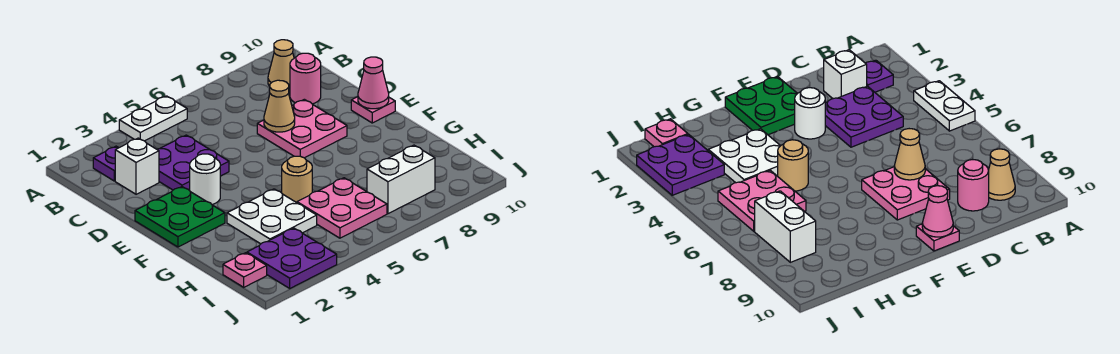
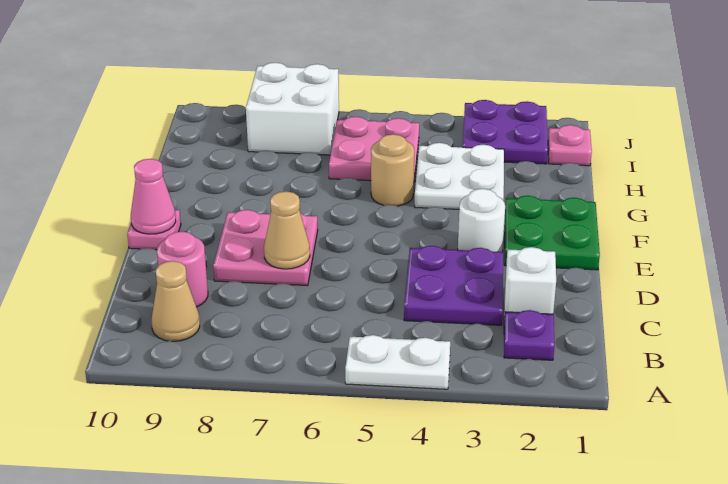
white brick I7:I8 level 1 -> white brick I7:J8 level 1

